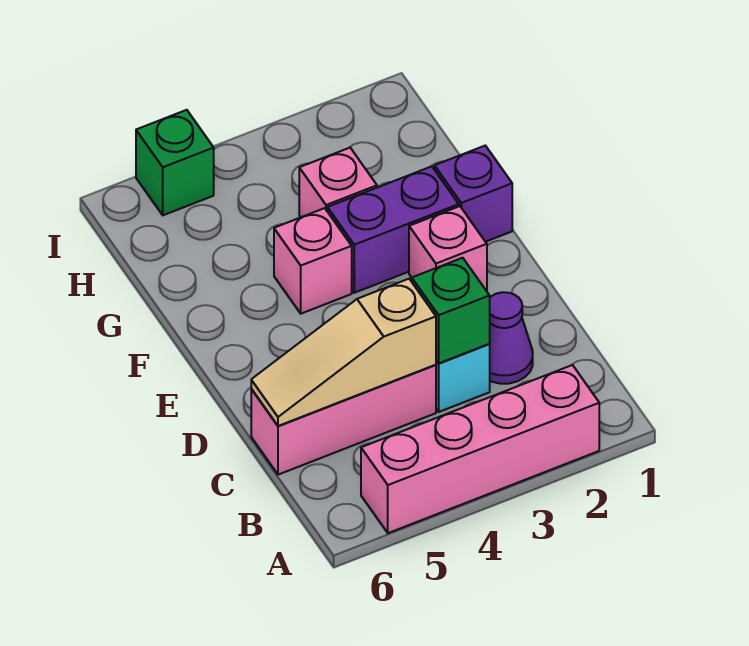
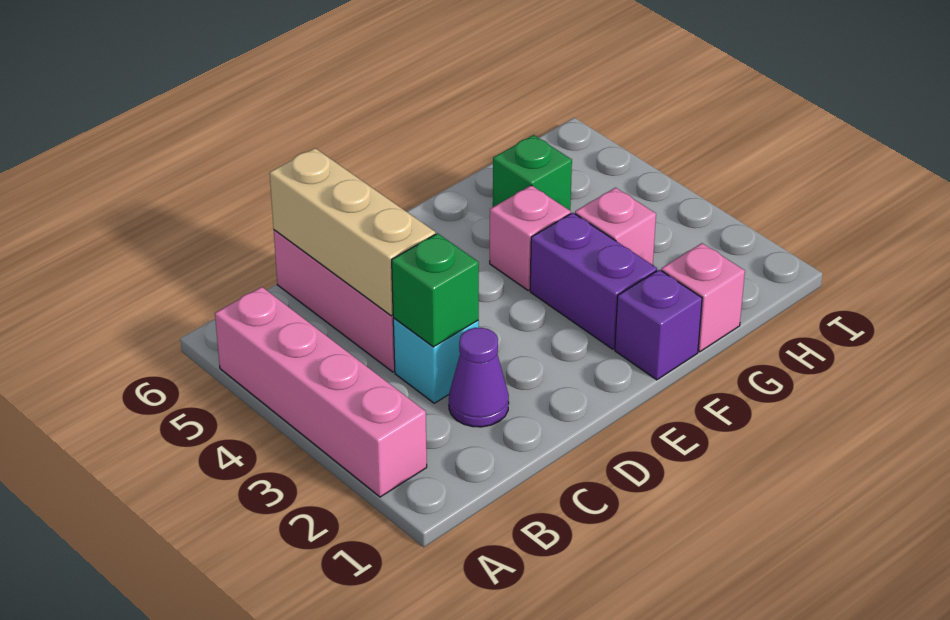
tan slope C4:C6 level 2 top 4 -> tan brick C4:C6 level 2
pink brick E2 level 1 -> pink brick G1 level 1
green brick I5 level 1 -> green brick G5 level 1

